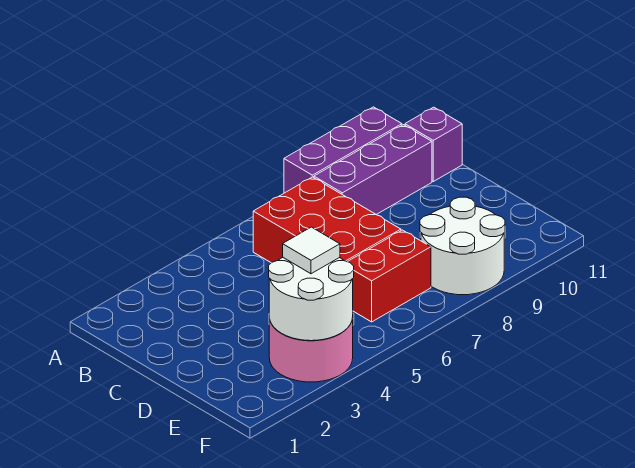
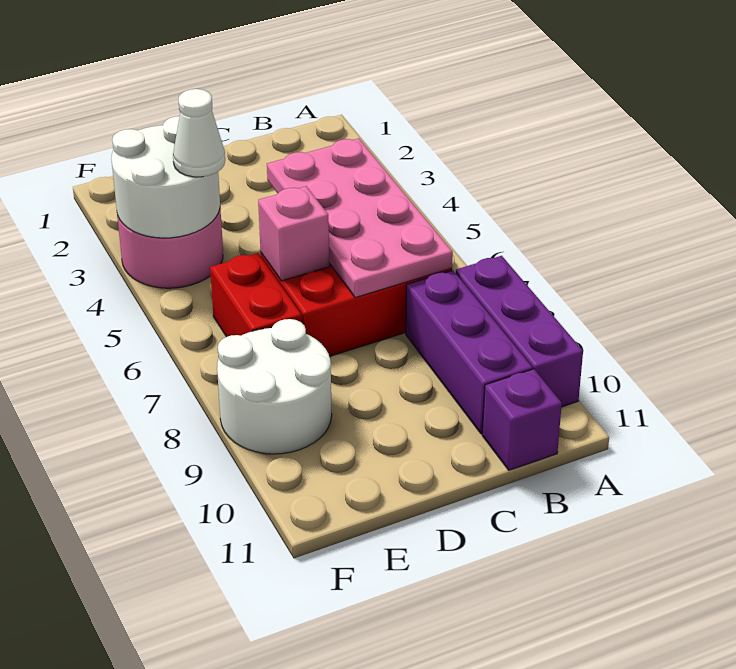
none -> pink plate B4:C7 level 2
none -> pink brick D6 level 2
white tile E4 level 3 -> white cone E4 level 3

